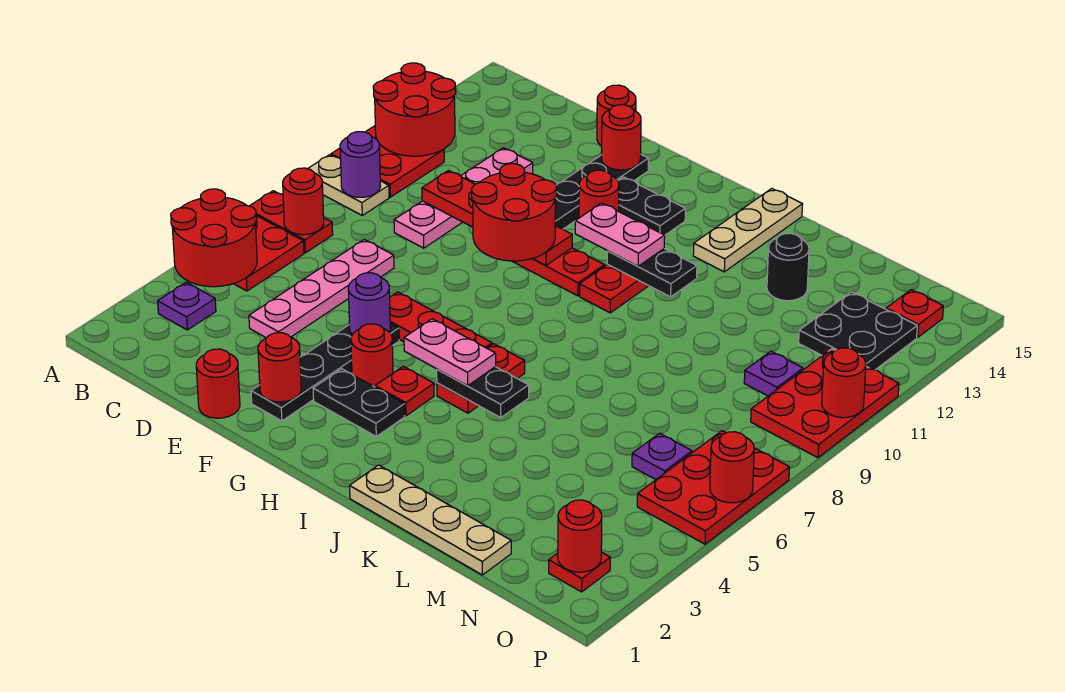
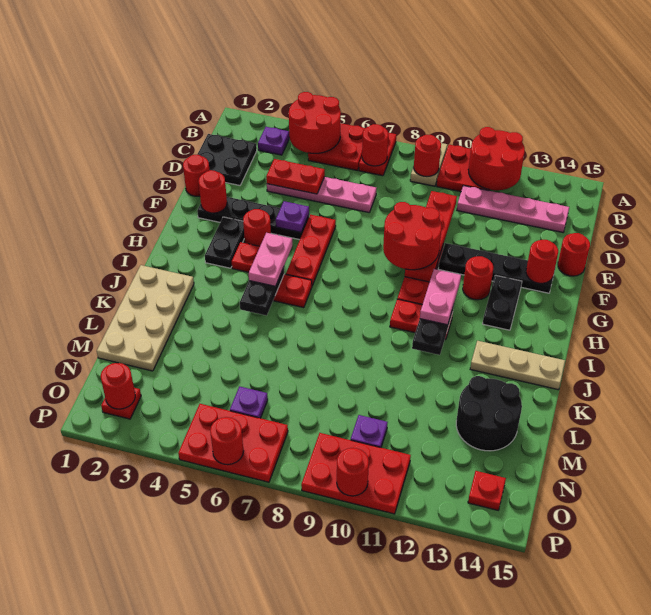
purple round brick B9 level 2 -> red round brick B9 level 2
none -> red plate D4:D5 level 2
pink plate D9:D12 level 1 -> pink plate C11:C14 level 1
purple round brick F5 level 2 -> purple plate F5 level 2
tan plate J1:M1 level 1 -> tan plate J1:M2 level 1
black round brick L13 level 1 -> black round brick L13:M14 level 1
black plate N12:O13 level 1 -> black plate C1:D2 level 1

